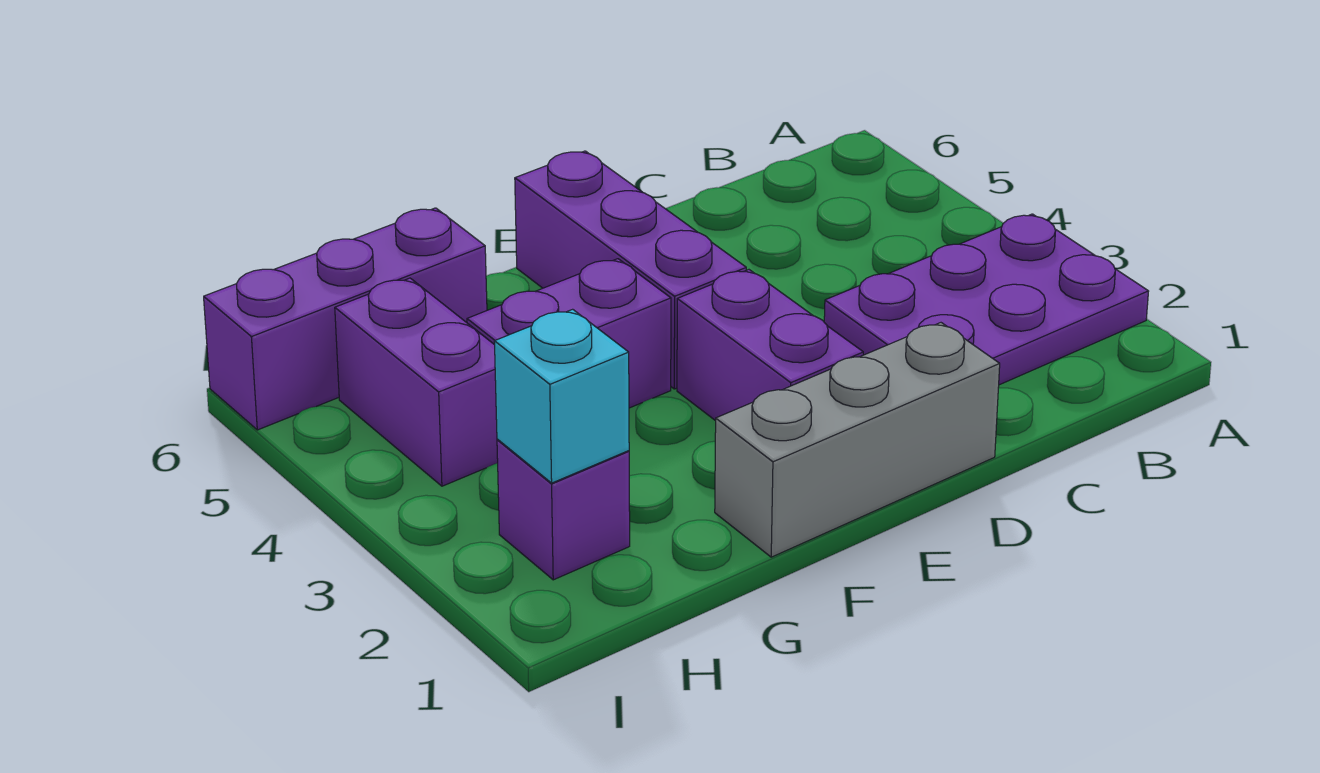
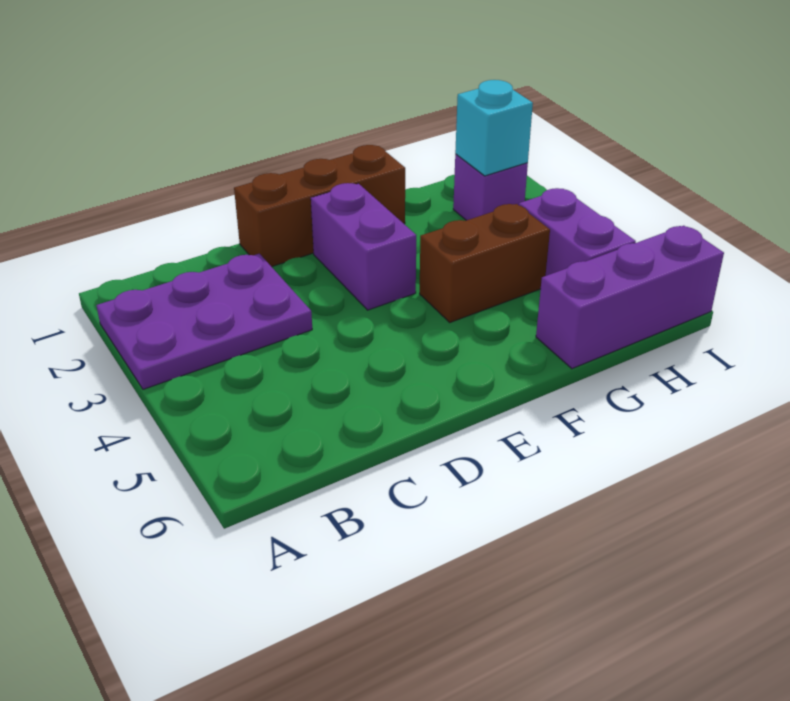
grey brick D1:F1 level 1 -> brown brick D1:F1 level 1
purple brick E4:E6 level 1 -> none
purple brick F4:G4 level 1 -> brown brick F4:G4 level 1

